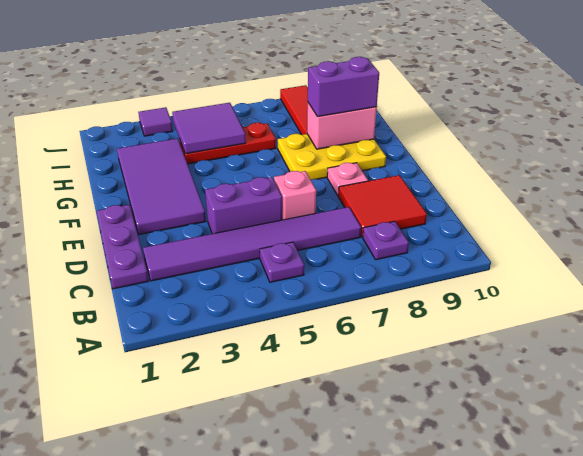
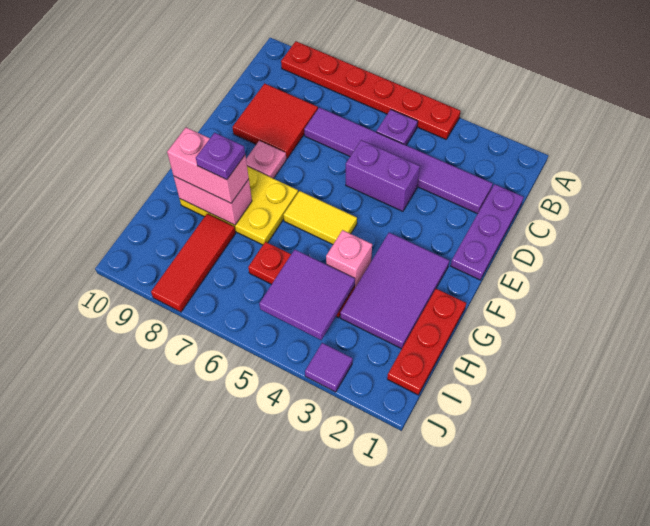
none -> red plate A4:A9 level 1
purple plate B8 level 1 -> purple plate G8 level 4
pink brick D6 level 1 -> pink brick G4 level 1
purple tile E2:H3 level 1 -> purple tile F2:H3 level 1
none -> yellow tile F5:F6 level 1
none -> red plate G1:I1 level 1
purple brick G8:G9 level 3 -> pink brick G8:G9 level 3

